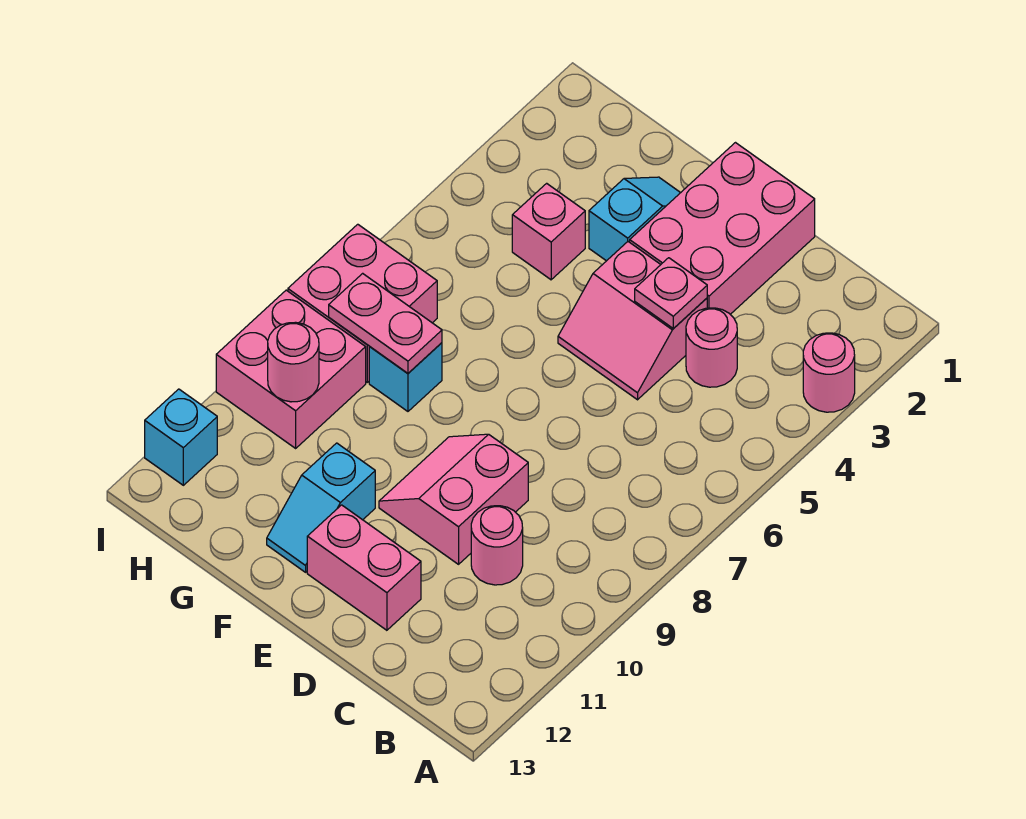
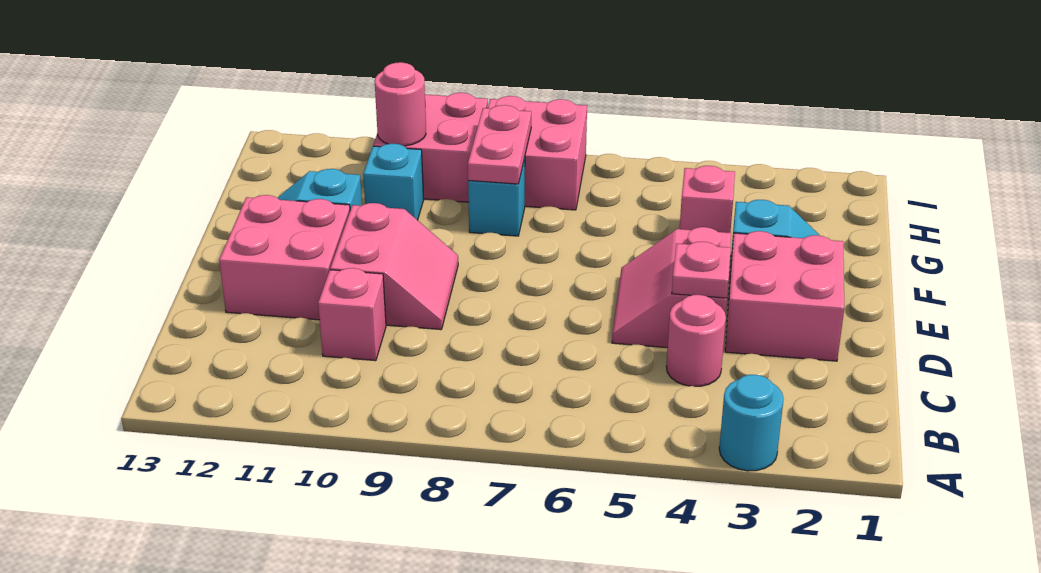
pink round brick A3 level 1 -> cyan round brick A3 level 1
pink round brick C10 level 1 -> pink brick C10 level 1
pink brick D1:E3 level 1 -> pink brick D2:E3 level 1
pink slope D9:E10 level 1 top D -> pink slope D9:E10 level 1 top 10
pink brick D12:E12 level 1 -> pink brick D11:E12 level 1
cyan brick I12 level 1 -> cyan brick G10 level 1

